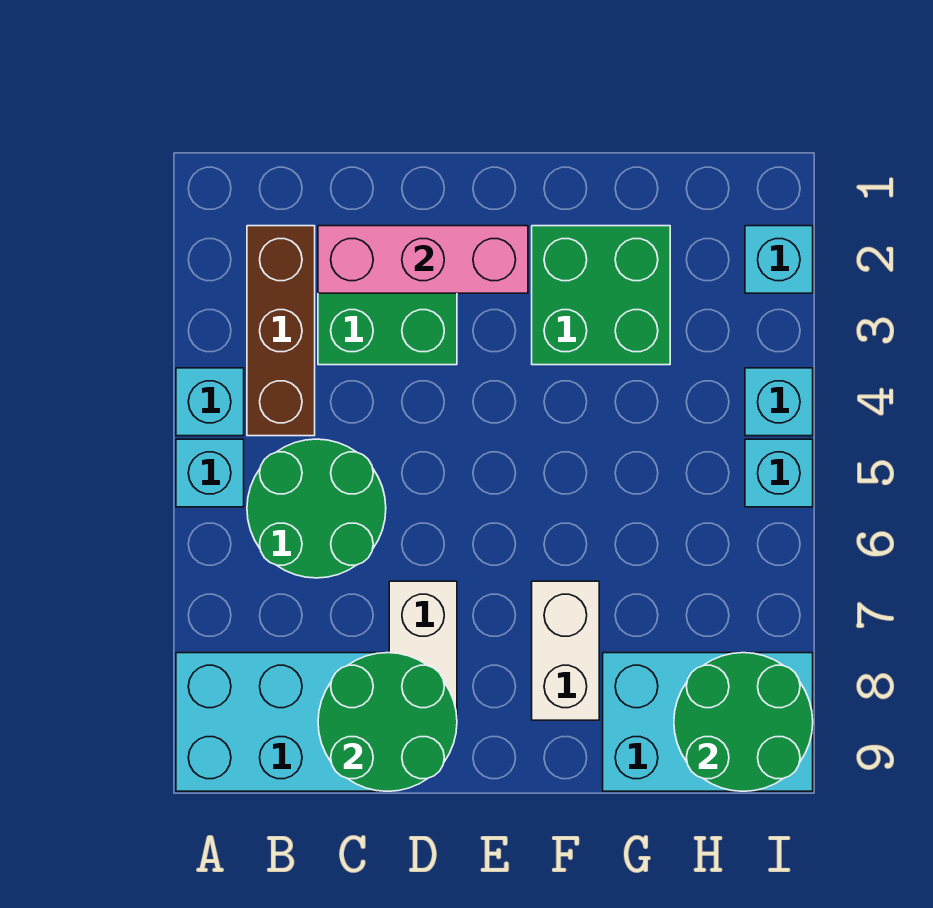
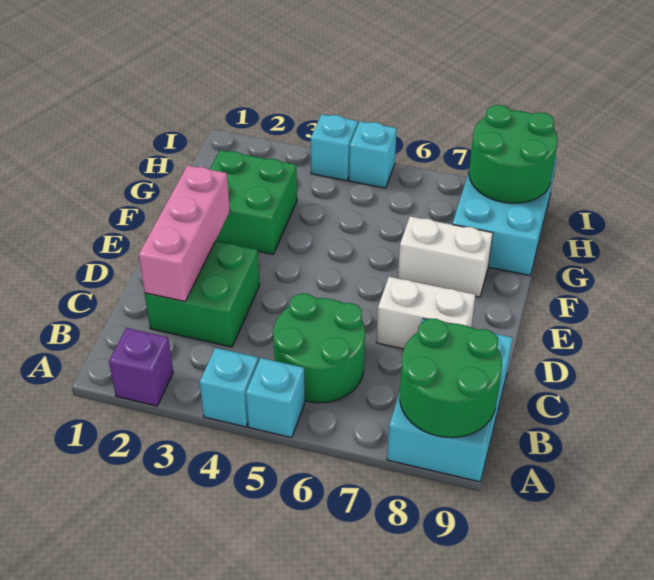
none -> purple brick A2 level 1
brown brick B2:B4 level 1 -> none
green round brick C8:D9 level 2 -> green round brick A8:B9 level 2
cyan brick I2 level 1 -> none

